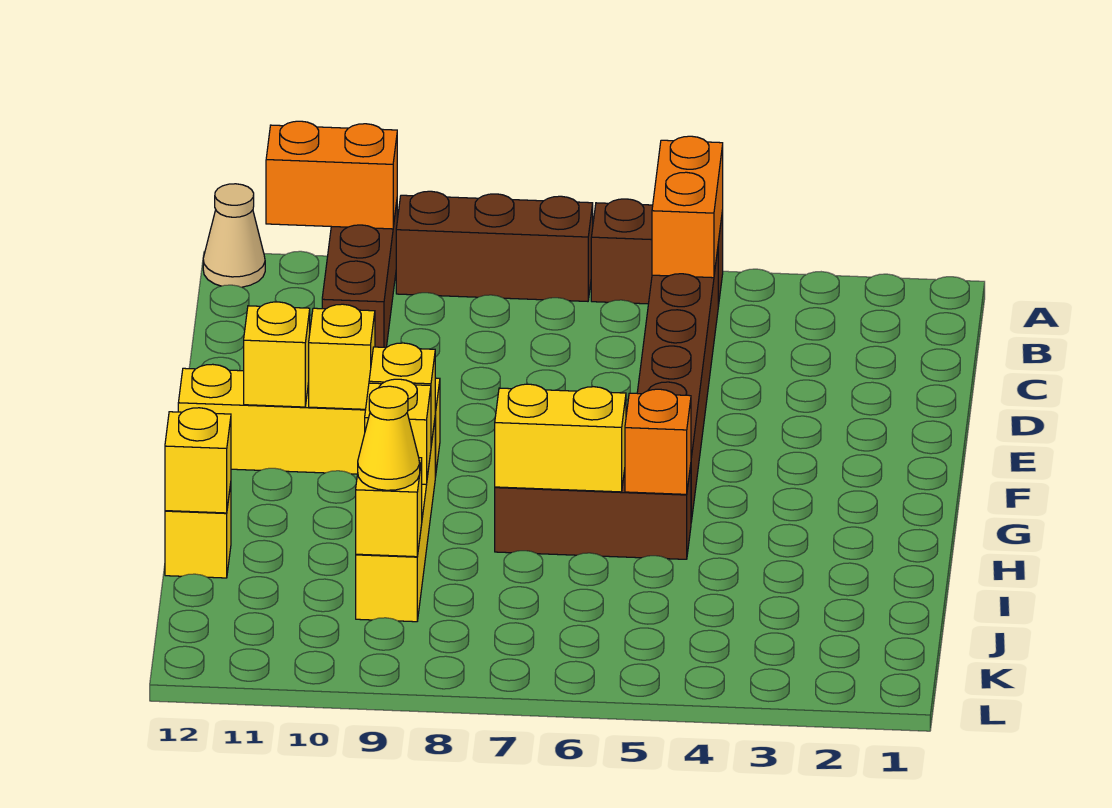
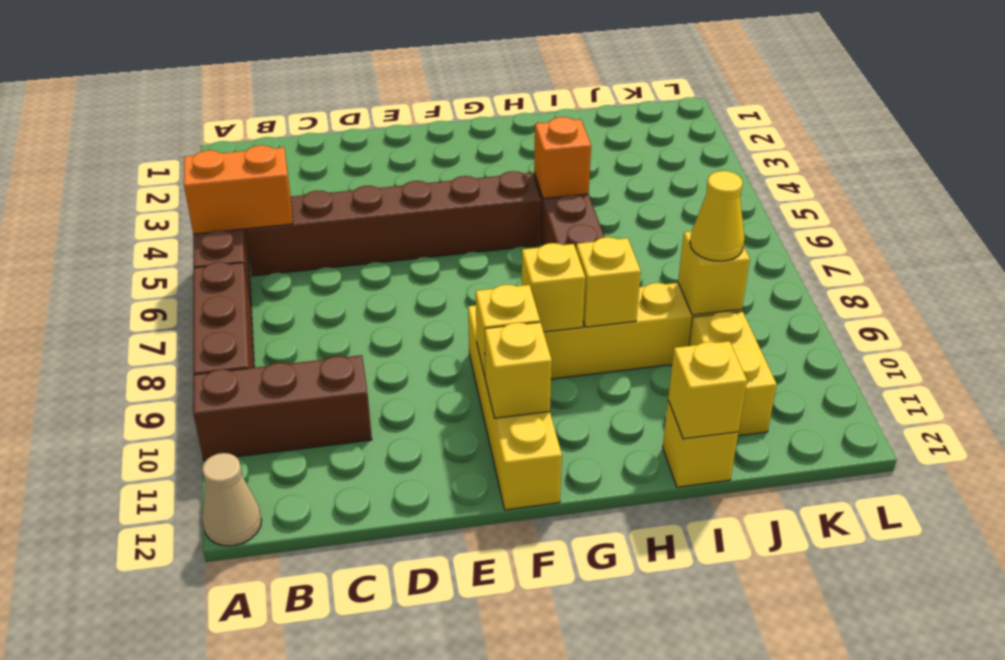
orange brick A10:A11 level 2 -> none
yellow brick H6:H7 level 2 -> yellow brick J10:J11 level 1

